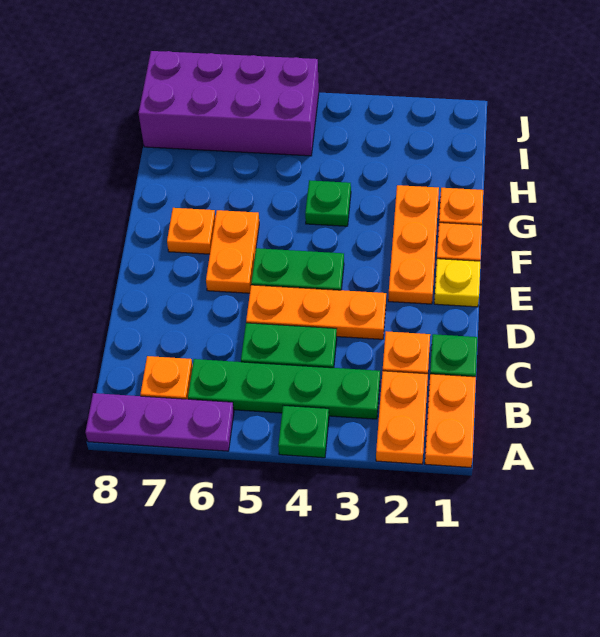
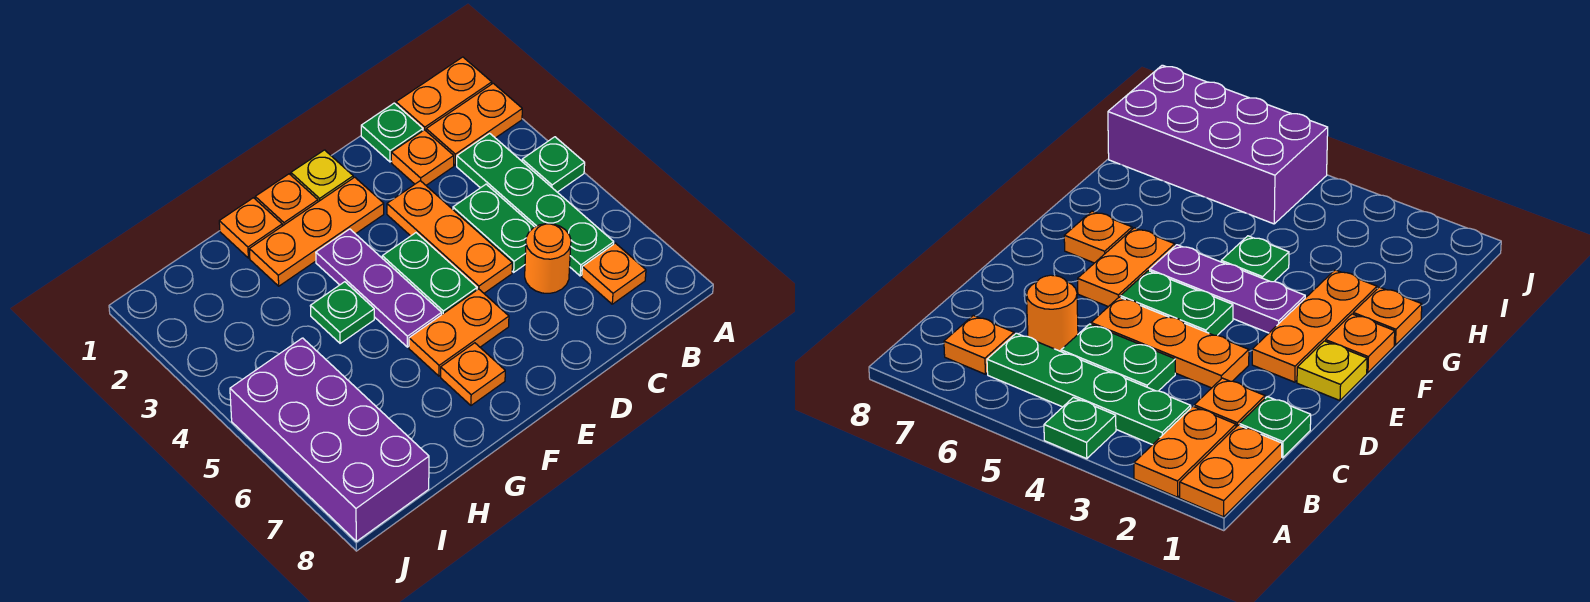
purple plate A6:A8 level 1 -> purple plate F3:F5 level 1
none -> orange round brick C6 level 1

